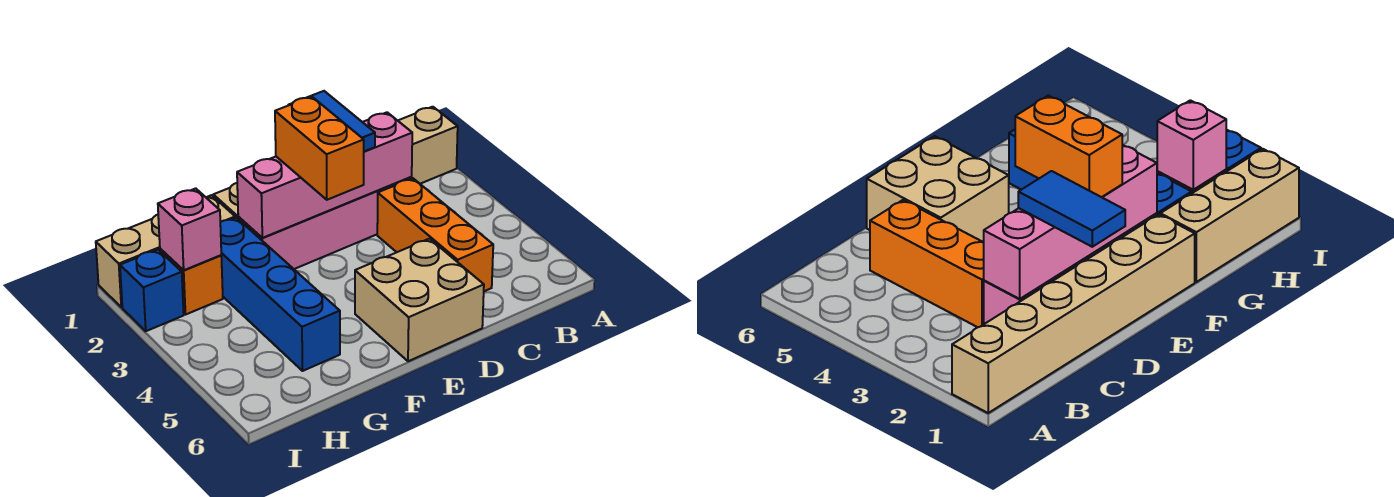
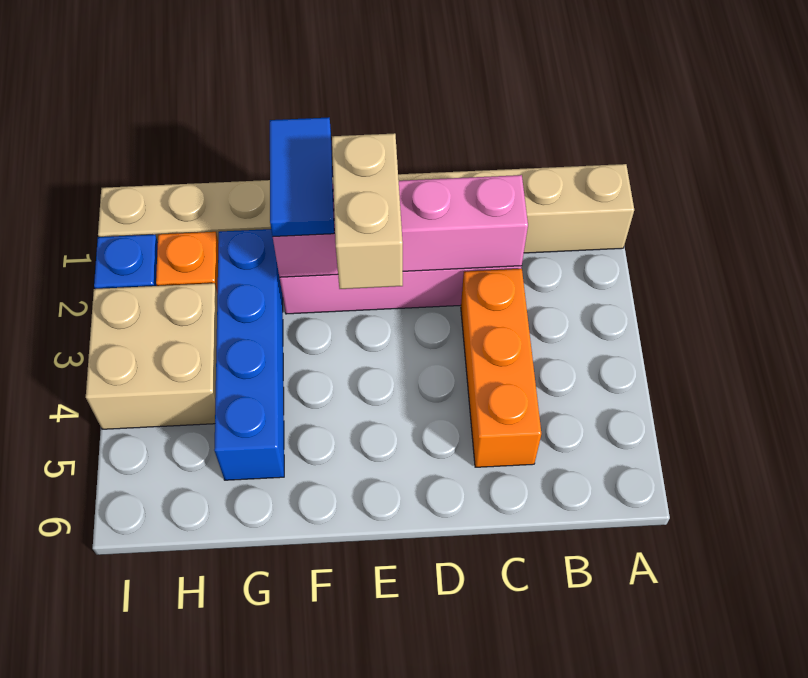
blue tile D1:D2 level 3 -> blue tile F1:F2 level 3
tan brick D5:E6 level 1 -> tan brick H3:I4 level 1
orange brick E2:E3 level 3 -> tan brick E2:E3 level 3
pink brick H2 level 2 -> none

